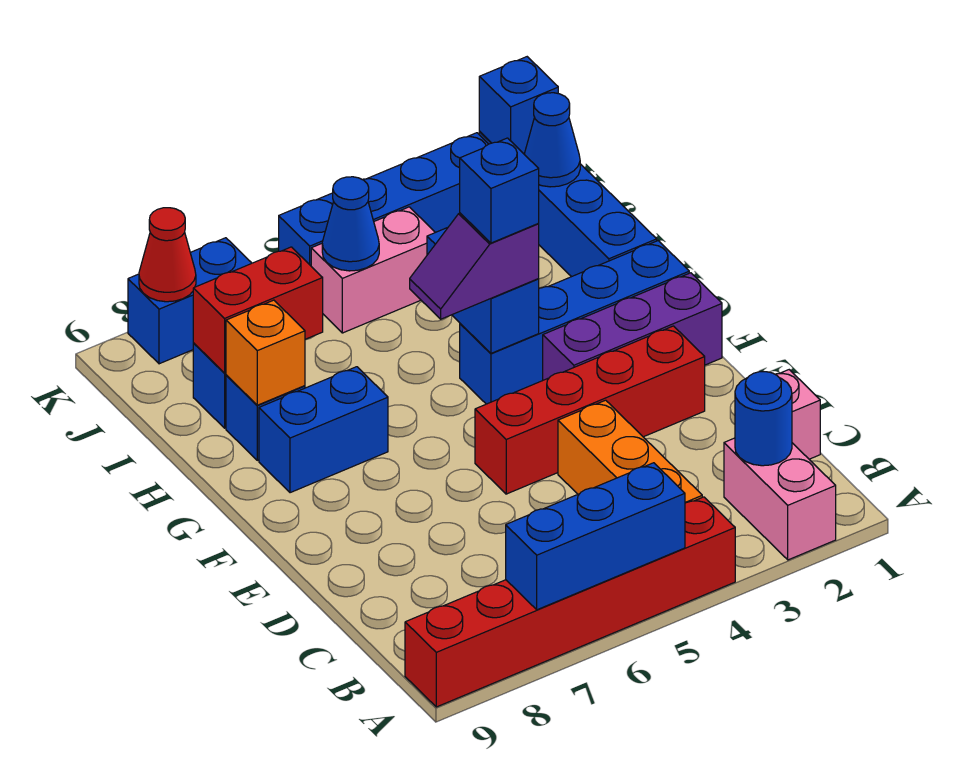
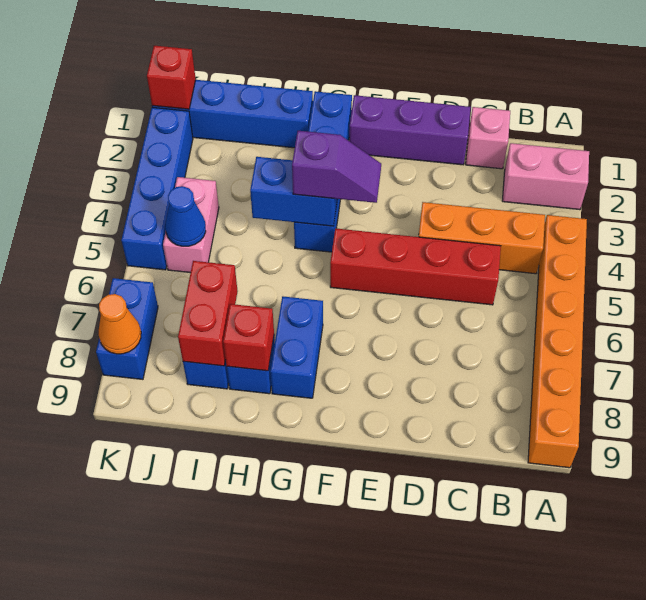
red brick A4:A9 level 1 -> orange brick A4:A9 level 1
blue brick A5:A7 level 2 -> none
blue round brick B2 level 2 -> none
red brick E2:E5 level 1 -> red brick C5:F5 level 1
purple brick F1:F3 level 1 -> purple brick D1:F1 level 1
purple slope G4:G5 level 3 top 4 -> purple slope F4:G4 level 3 top G
blue brick G4 level 4 -> none
orange brick H8 level 2 -> red brick H8 level 2
blue cone J1 level 2 -> none
blue brick K1 level 2 -> red brick K1 level 2
red cone K8 level 2 -> orange cone K8 level 2

